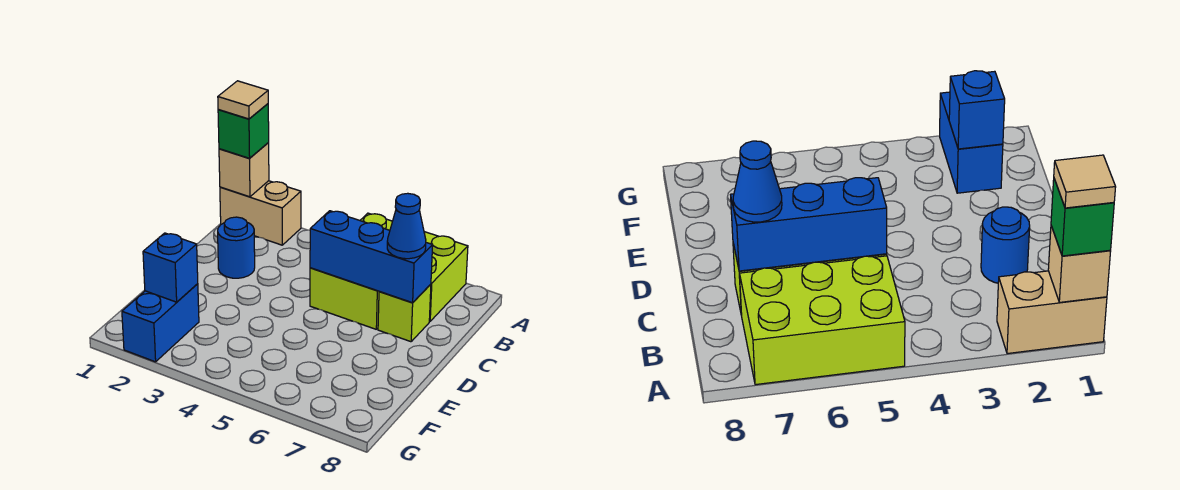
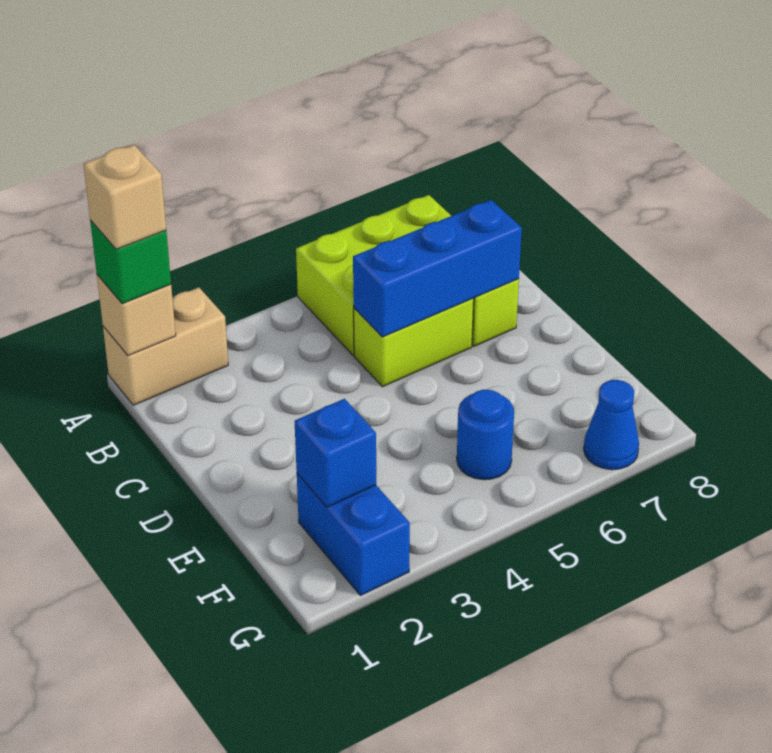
tan tile A1 level 4 -> tan brick A1 level 4
blue round brick C2 level 1 -> blue round brick F5 level 1
blue cone C7 level 3 -> blue cone G7 level 1

